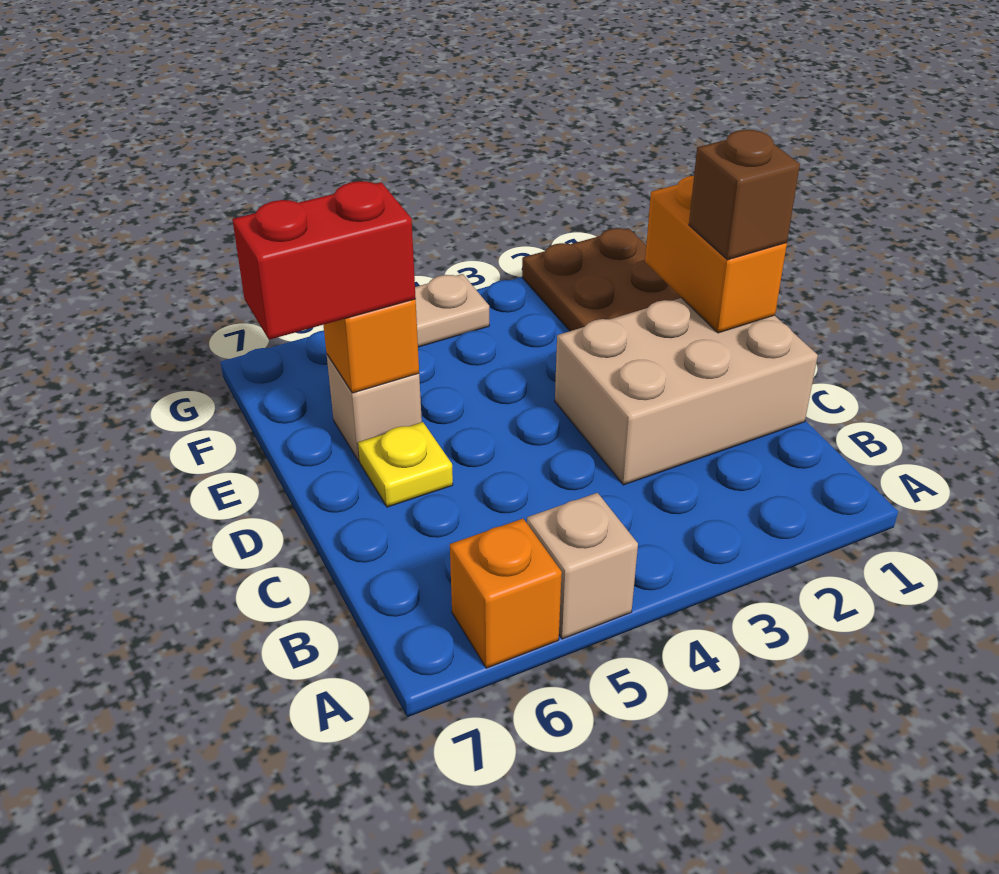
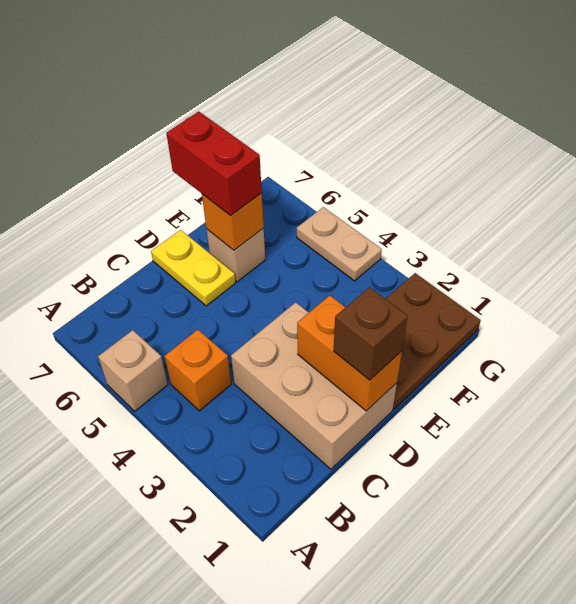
orange brick A6 level 1 -> orange brick B4 level 1
orange brick D1:E1 level 2 -> orange brick D1:D2 level 2
yellow plate D6 level 1 -> yellow plate D6:D7 level 1

